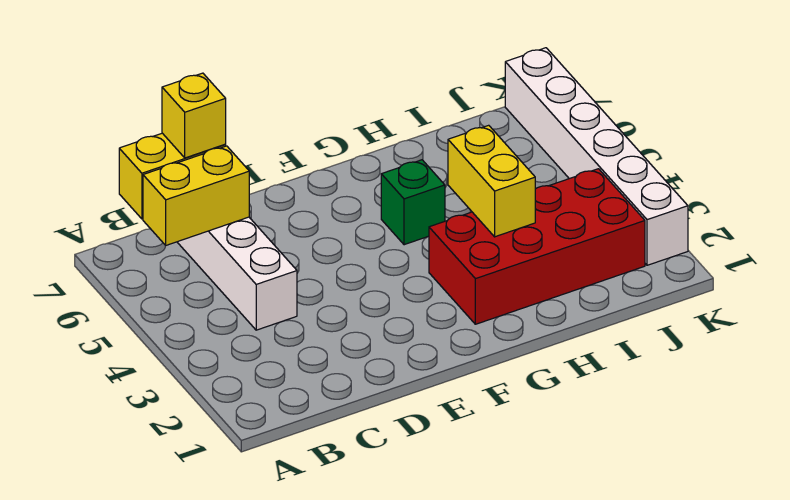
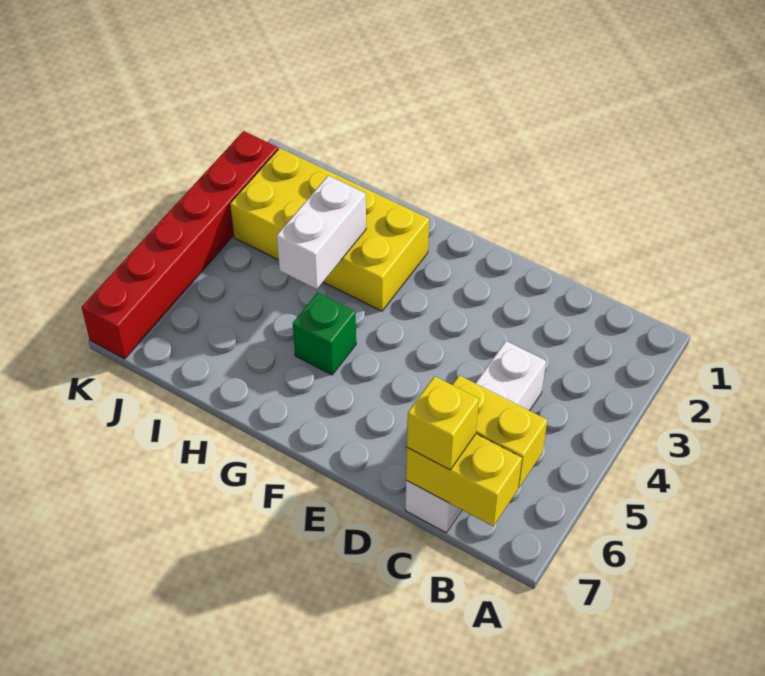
red brick G2:J3 level 1 -> yellow brick G2:J3 level 1
yellow brick H3:H4 level 2 -> white brick H3:H4 level 2
white brick K2:K7 level 1 -> red brick K2:K7 level 1

